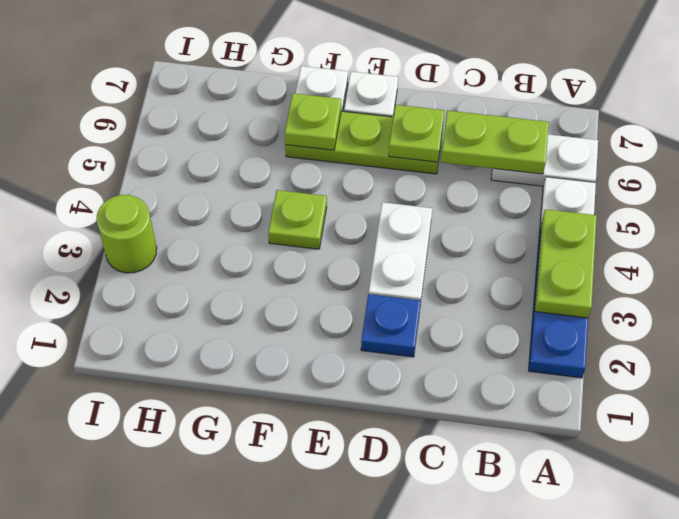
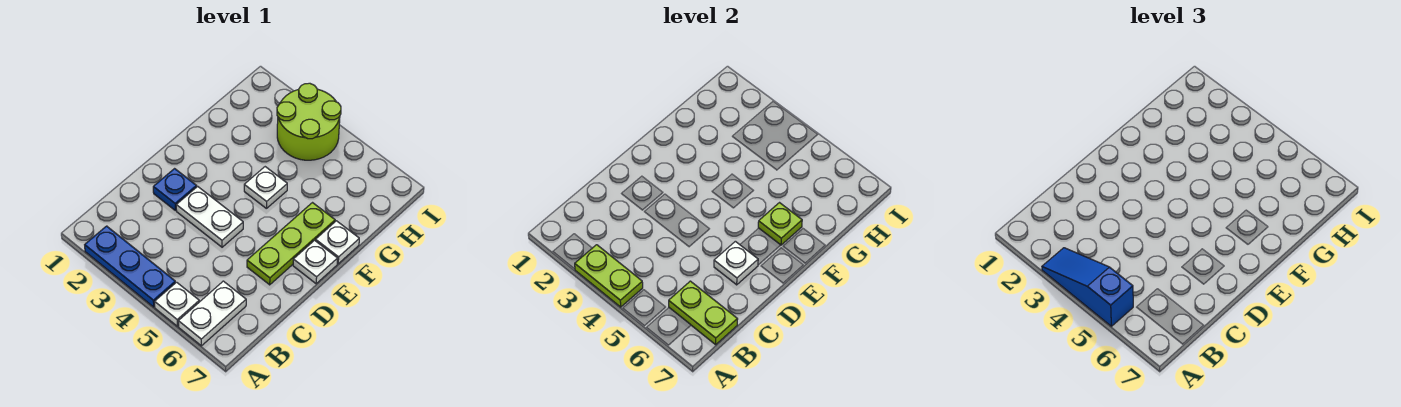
none -> blue slope A3:A5 level 3 top 5
lime plate B6:C6 level 2 -> lime plate B6:B7 level 2
lime plate D6 level 2 -> white plate D6 level 2
lime plate F4 level 1 -> white plate F4 level 1
lime round brick I3 level 1 -> lime round brick H3:I4 level 1

